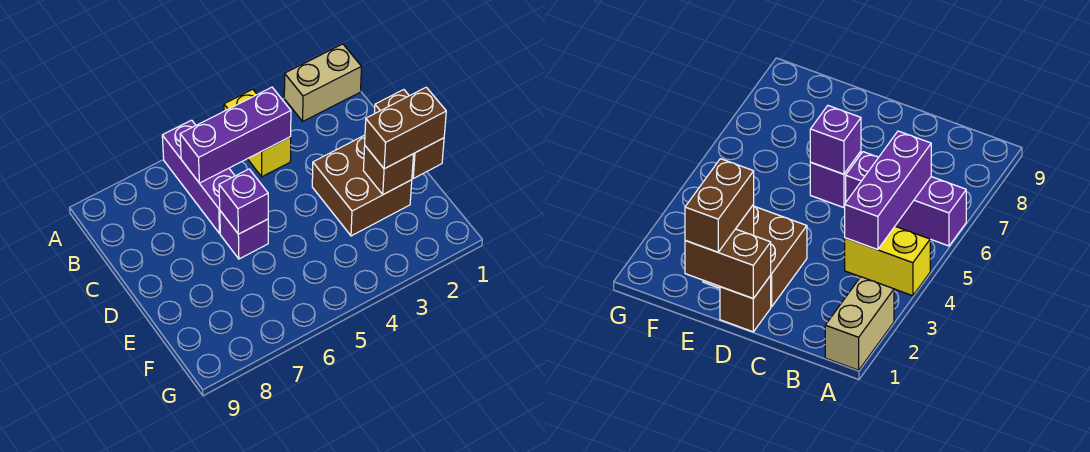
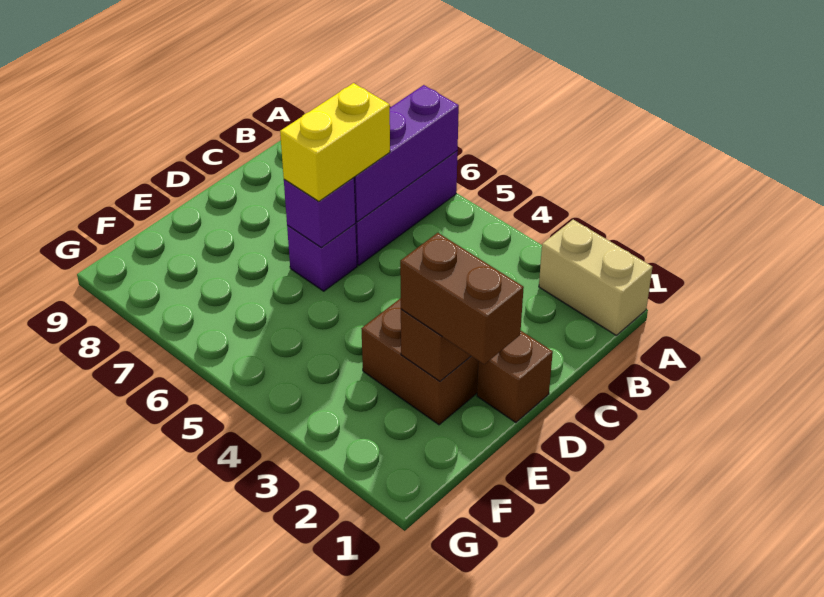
yellow brick A4:B4 level 1 -> yellow brick C6:D6 level 3
purple brick B4:B6 level 2 -> purple brick A6:C6 level 2
brown brick D1:E1 level 2 -> none

